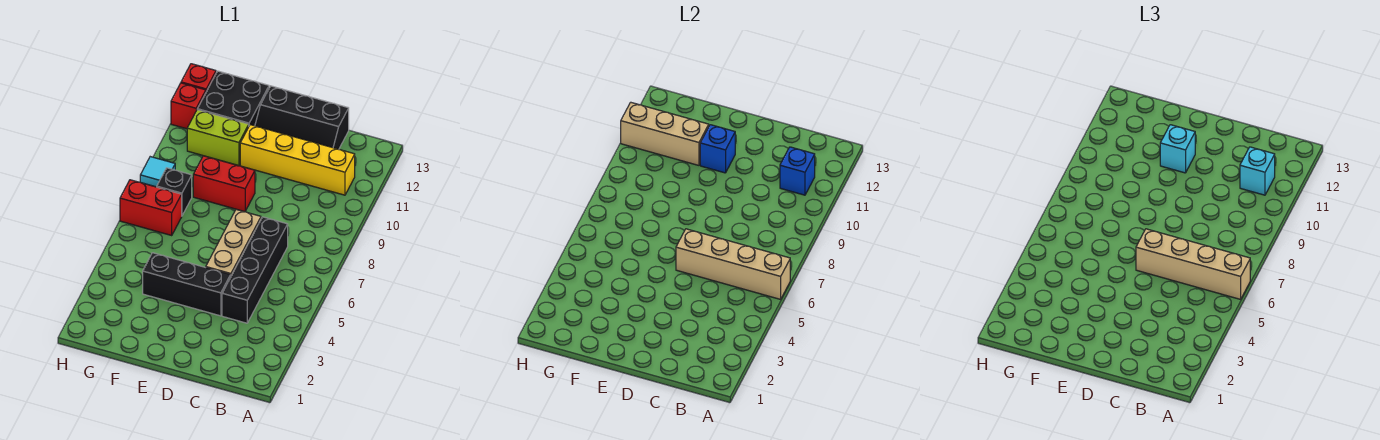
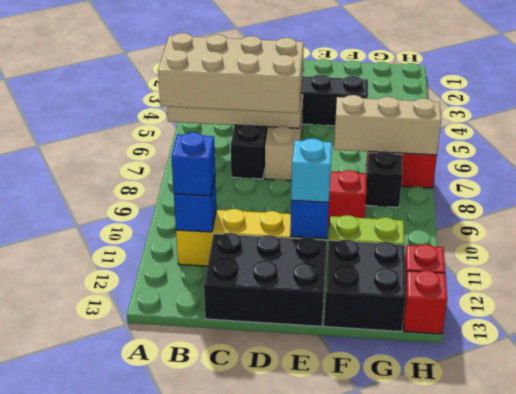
tan brick A6:D6 level 3 -> tan brick A6:D7 level 3
cyan brick B11 level 3 -> blue brick B11 level 3
black slope C12:E13 level 1 top 13 -> black brick C12:E13 level 1
tan brick F11:H11 level 2 -> tan brick F7:H7 level 2
cyan tile H9 level 1 -> none

